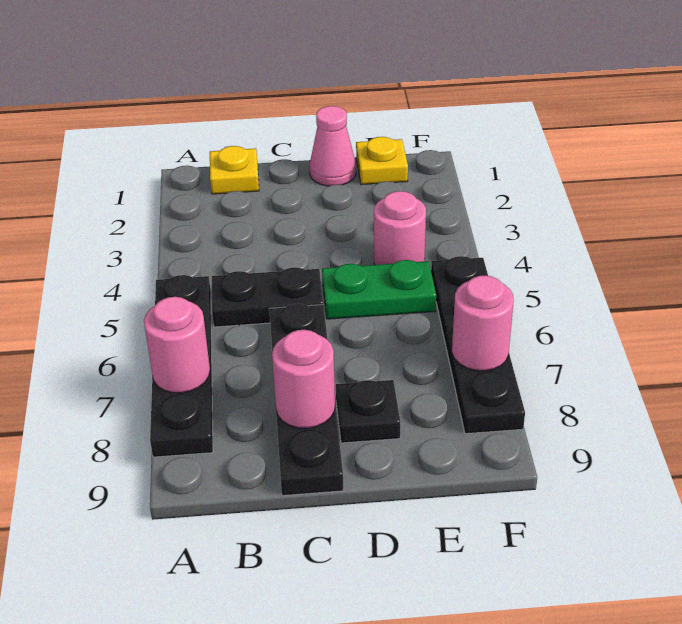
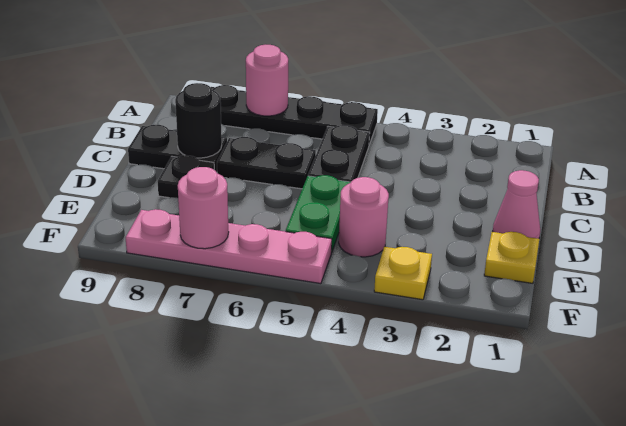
yellow plate B1 level 1 -> yellow plate F3 level 1
pink round brick C8 level 2 -> black round brick C8 level 2
black plate F5:F8 level 1 -> pink plate F5:F8 level 1

